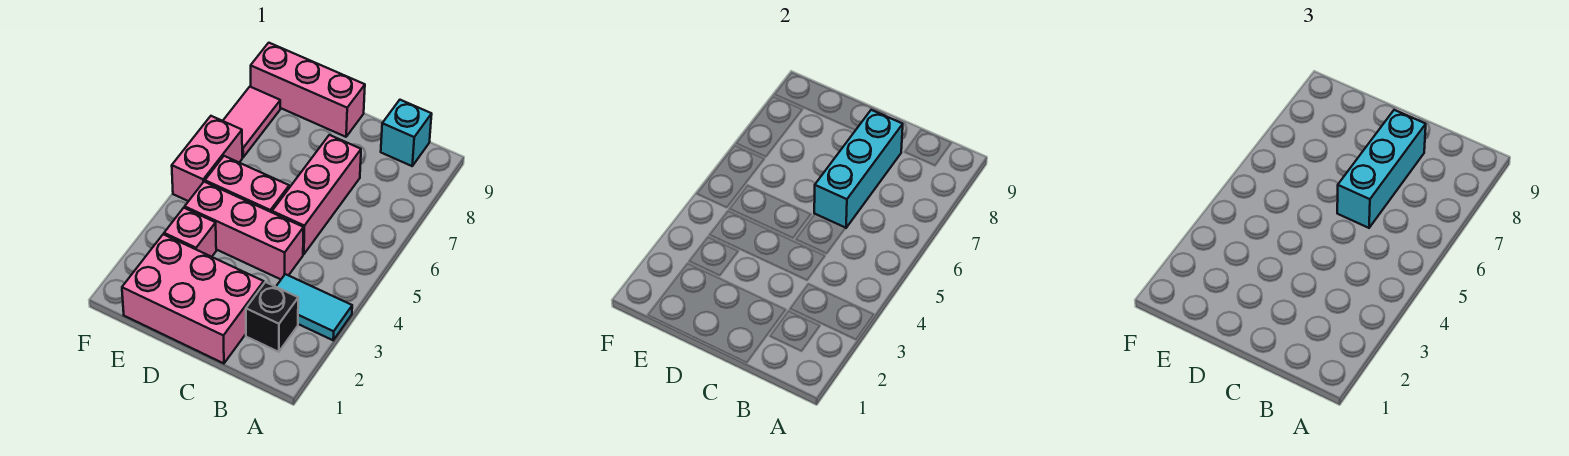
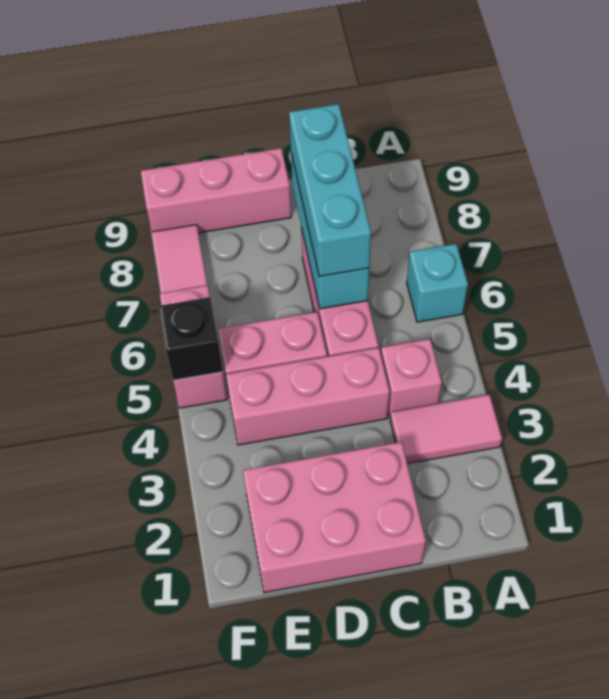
cyan tile A3:B3 level 1 -> pink tile A3:B3 level 1
black brick B2 level 1 -> black brick F5 level 2
cyan brick B9 level 1 -> cyan brick A6 level 1
pink brick E3 level 1 -> pink brick B4 level 1

